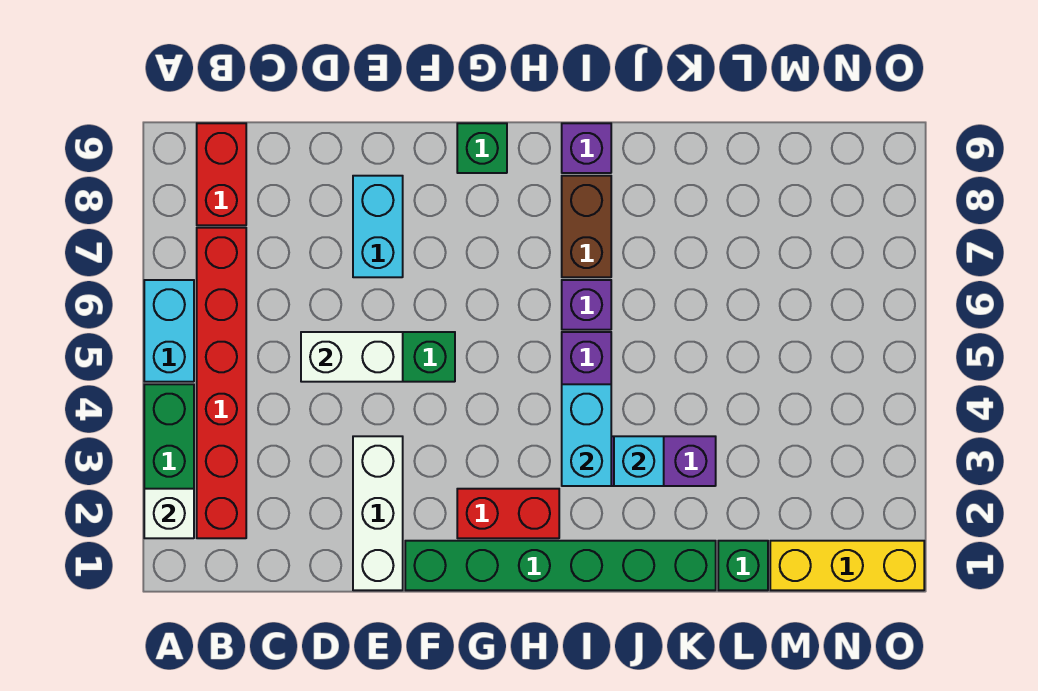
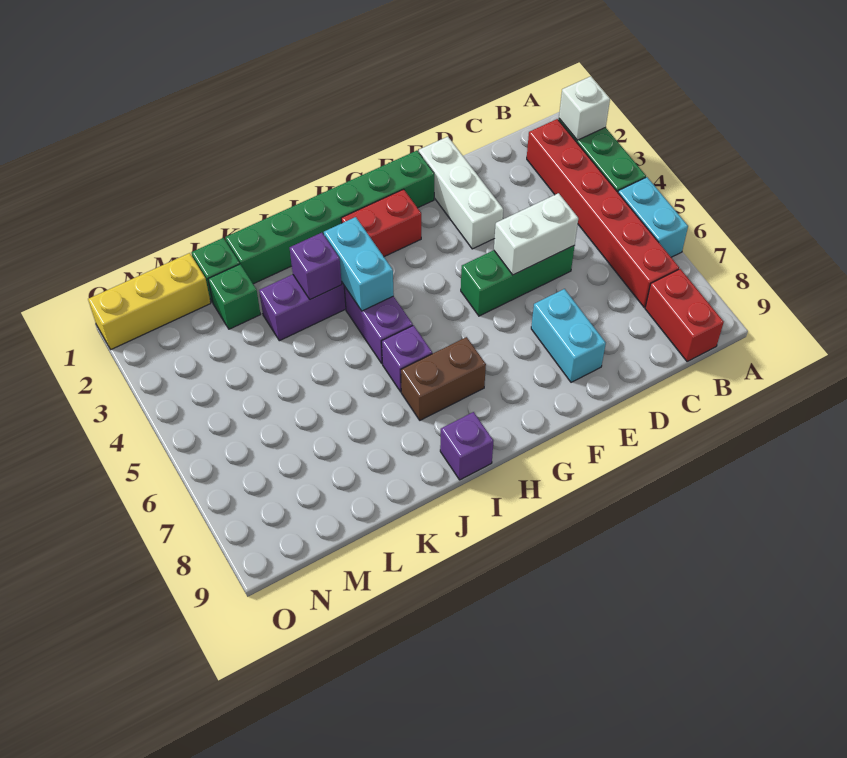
green brick G9 level 1 -> green brick L2 level 1
brown brick I7:I8 level 1 -> brown brick H7:I7 level 1
cyan brick J3 level 2 -> purple brick J3 level 2

